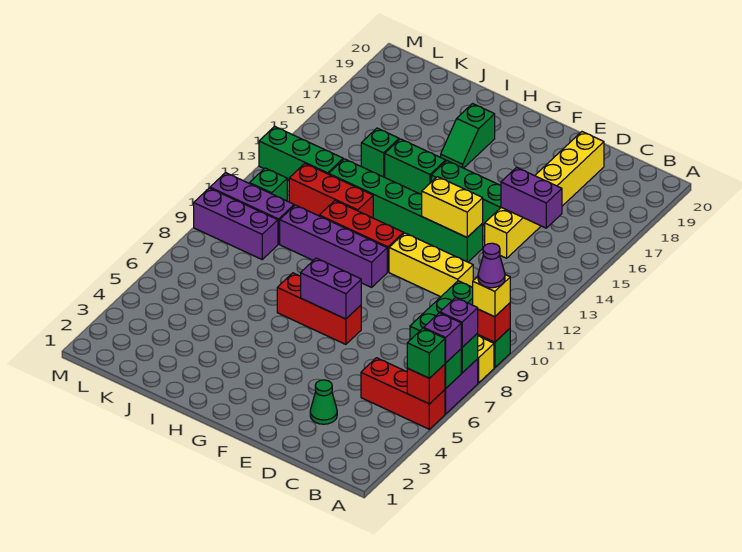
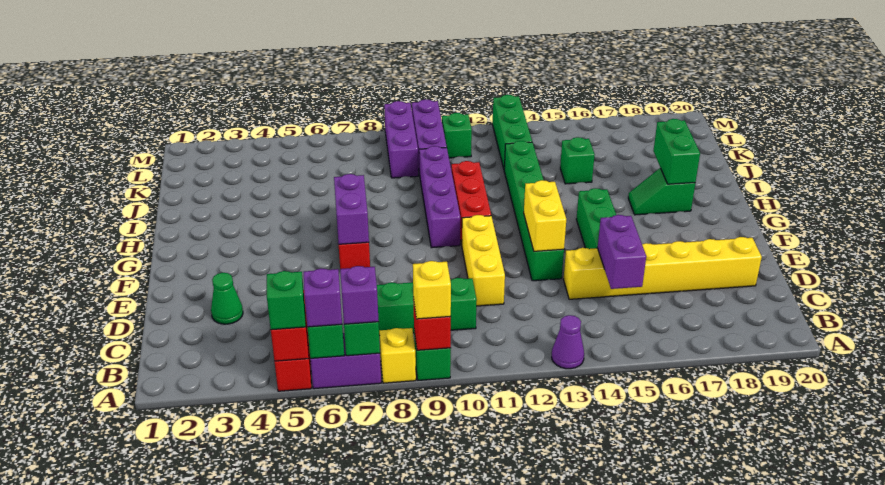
purple cone A9 level 4 -> purple cone A13 level 1
green brick H15:I15 level 1 -> green brick H18:I18 level 2
red brick I12:K12 level 1 -> none

